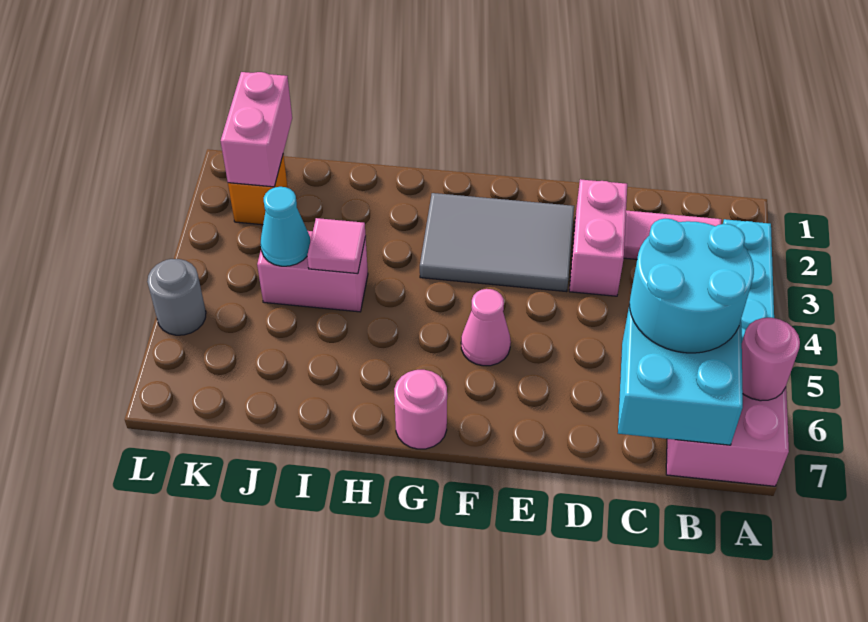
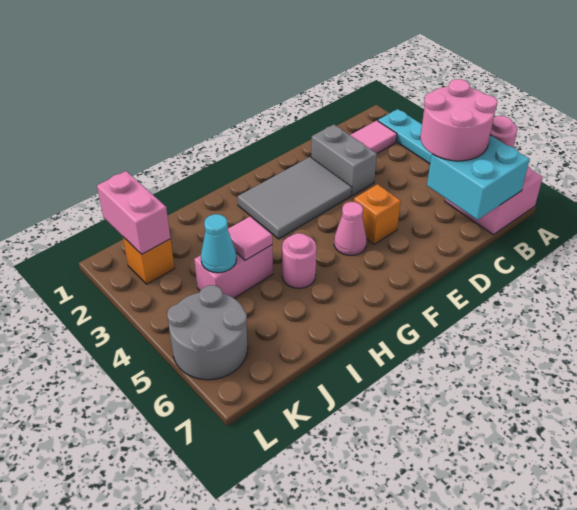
cyan round brick B5:C6 level 3 -> pink round brick B5:C6 level 3
pink brick D2:D3 level 1 -> grey brick D2:D3 level 1
none -> orange brick E5 level 1
pink round brick G7 level 1 -> pink round brick H5 level 1
grey round brick L5 level 1 -> grey round brick K5:L6 level 1

